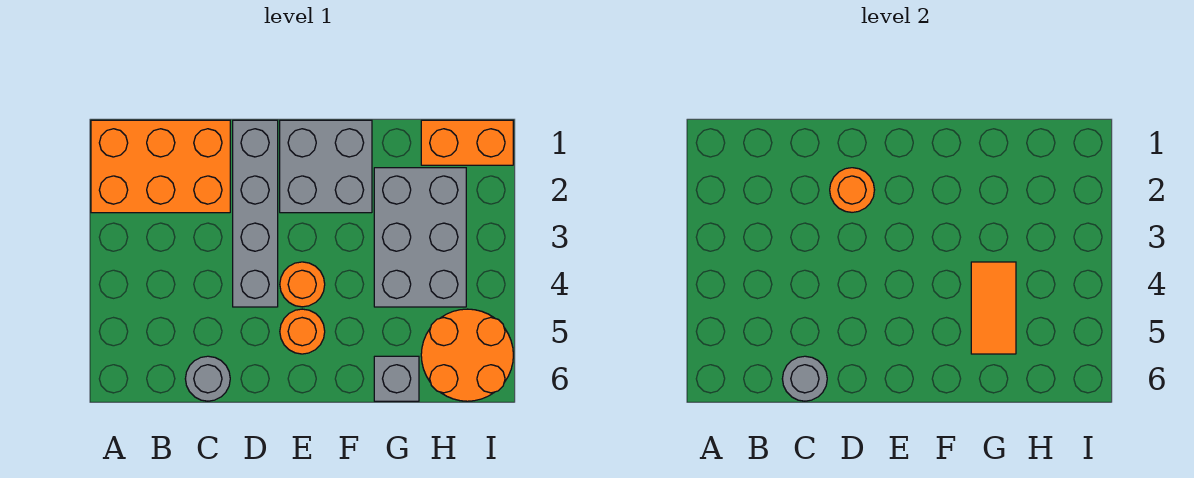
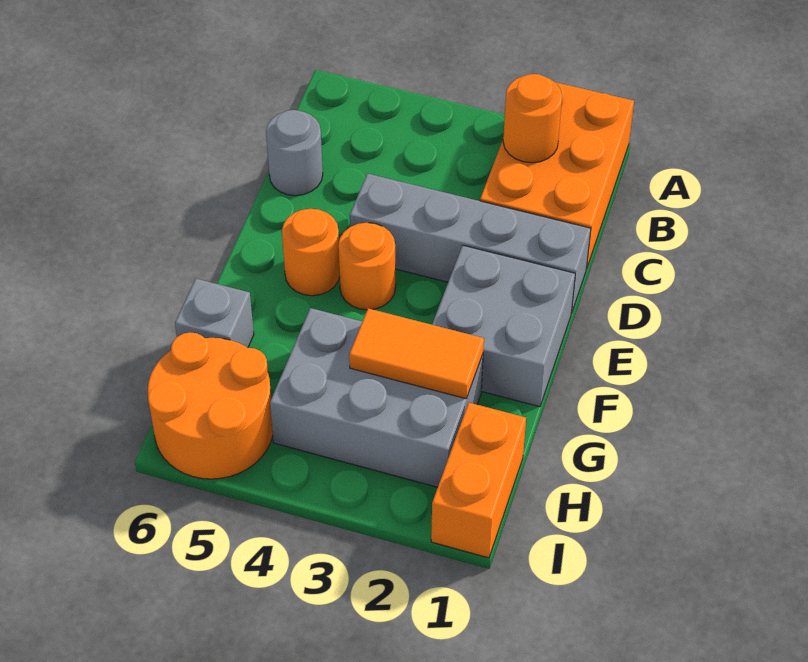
grey round brick C6 level 2 -> none
orange round brick D2 level 2 -> orange round brick B2 level 2
orange tile G4:G5 level 2 -> orange tile G2:G3 level 2

